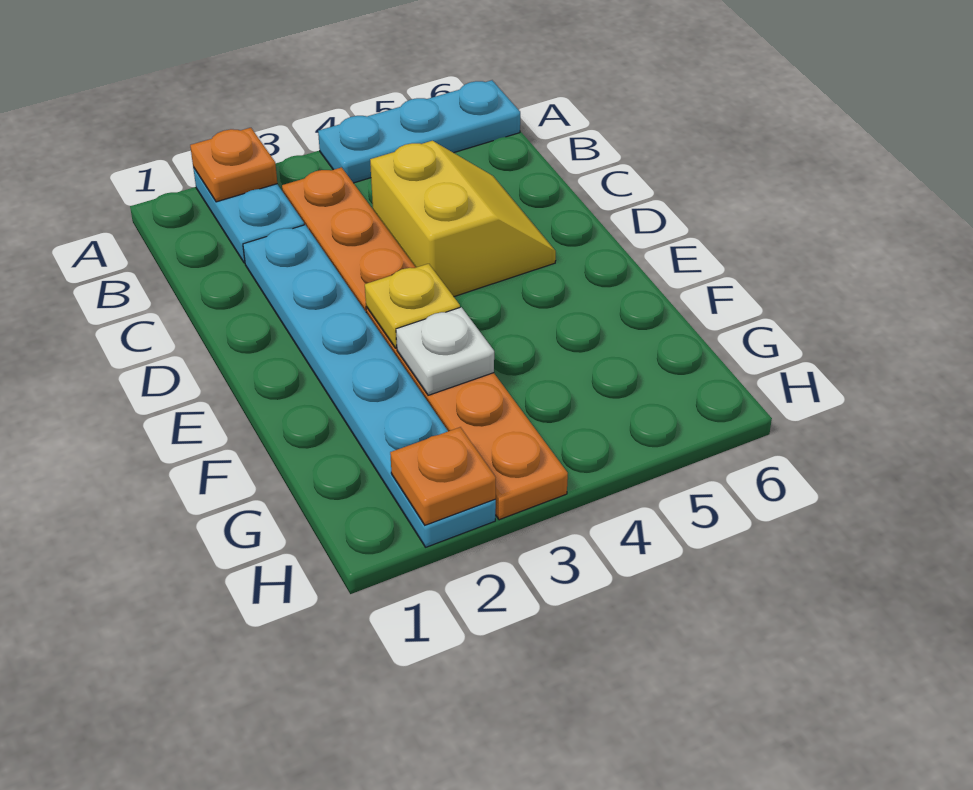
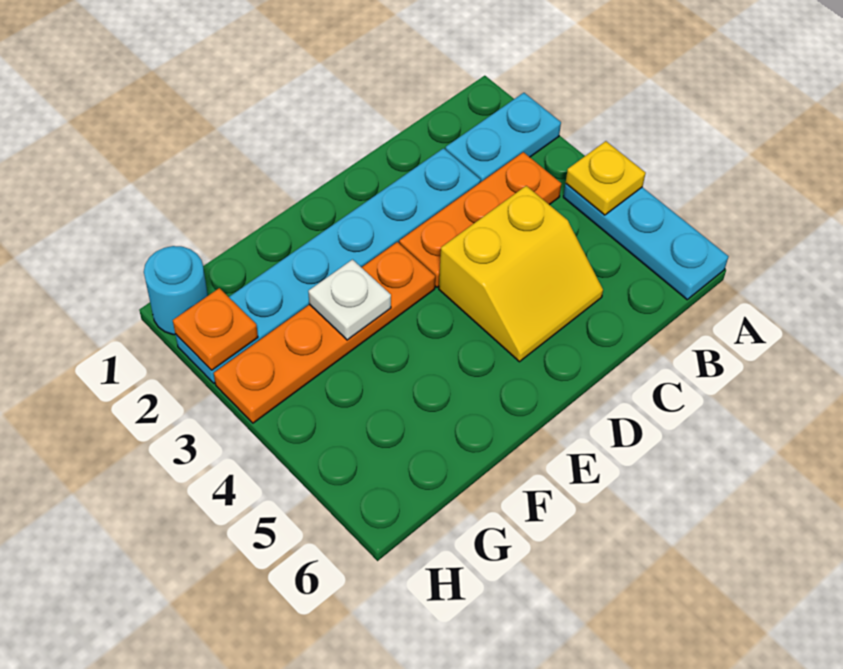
orange plate A2 level 2 -> none
yellow plate E3 level 2 -> yellow plate A4 level 2
none -> cyan round brick H1 level 1

